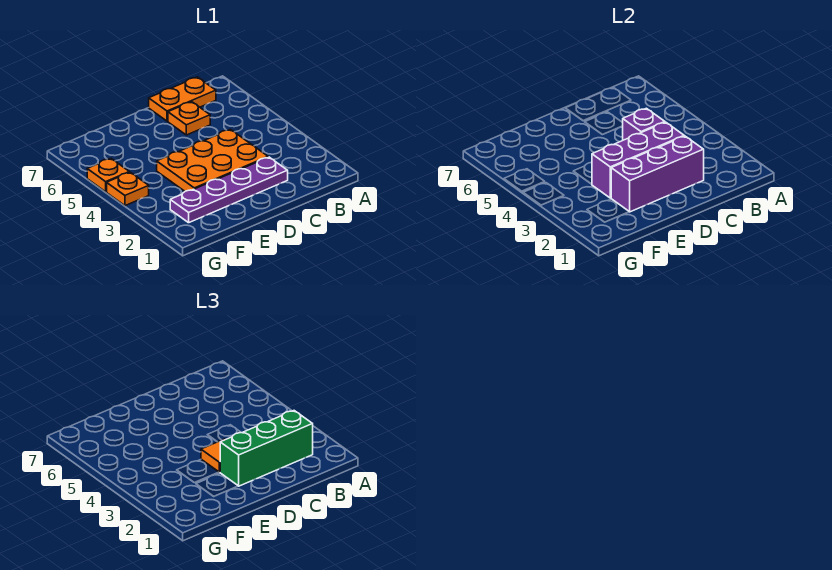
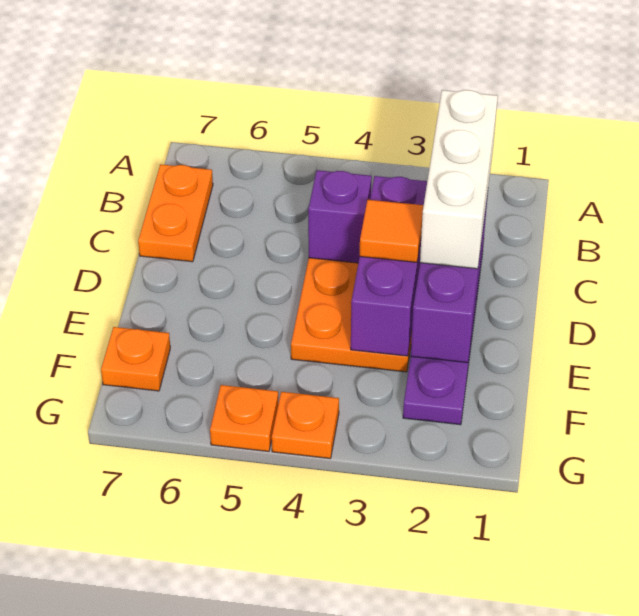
green brick B2:D2 level 3 -> white brick B2:D2 level 3
orange plate C6 level 1 -> orange plate F7 level 1

